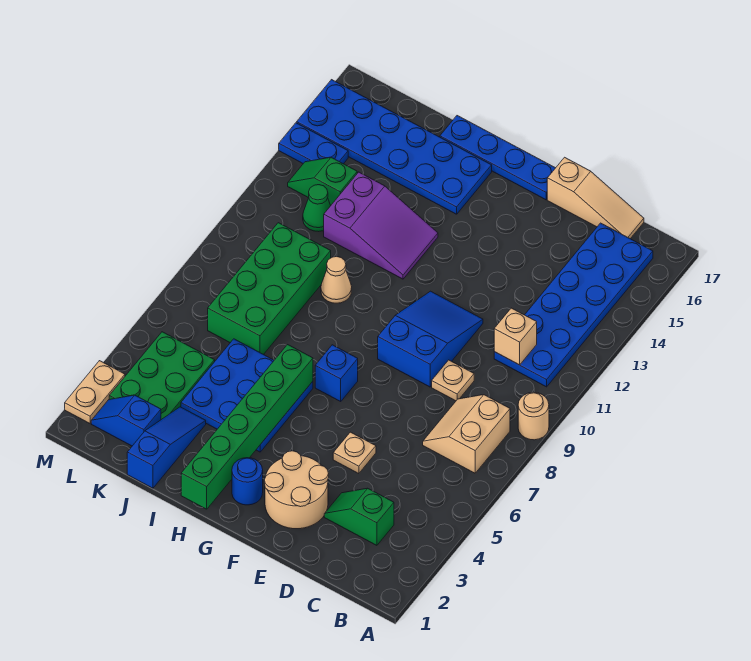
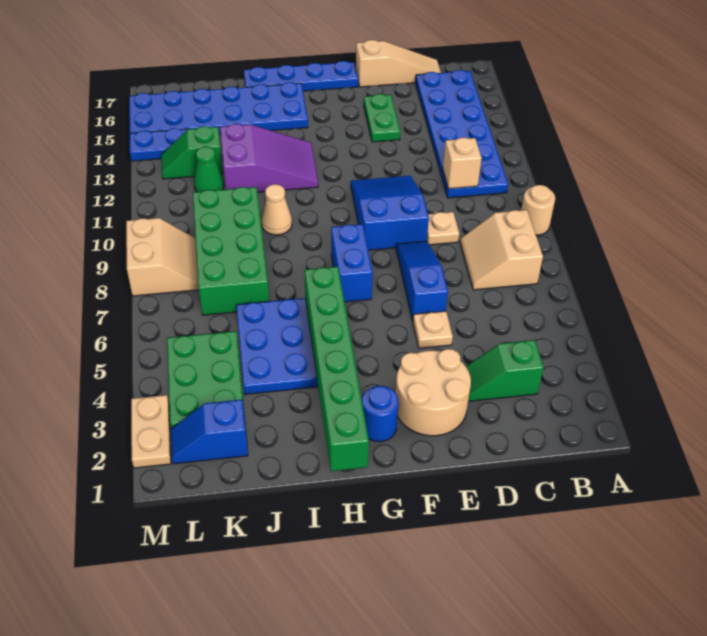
none -> green plate E14:E15 level 1
blue brick G7 level 1 -> blue brick G7:G8 level 1
blue slope J1:J3 level 1 top 1 -> blue slope E6:E8 level 1 top 6
none -> tan slope L8:M9 level 1 top M

